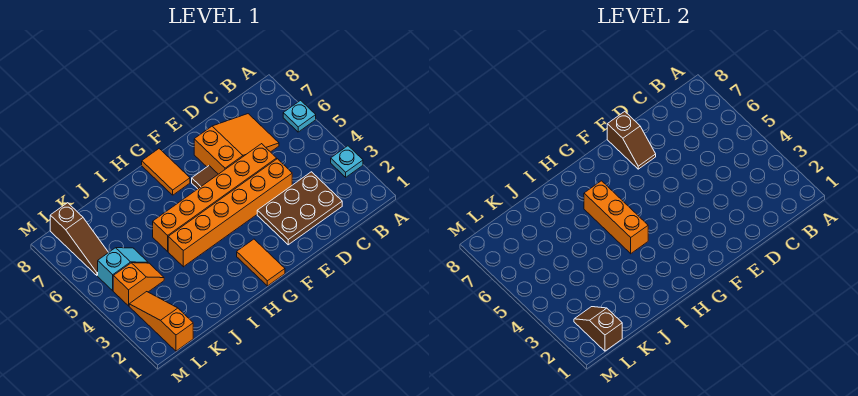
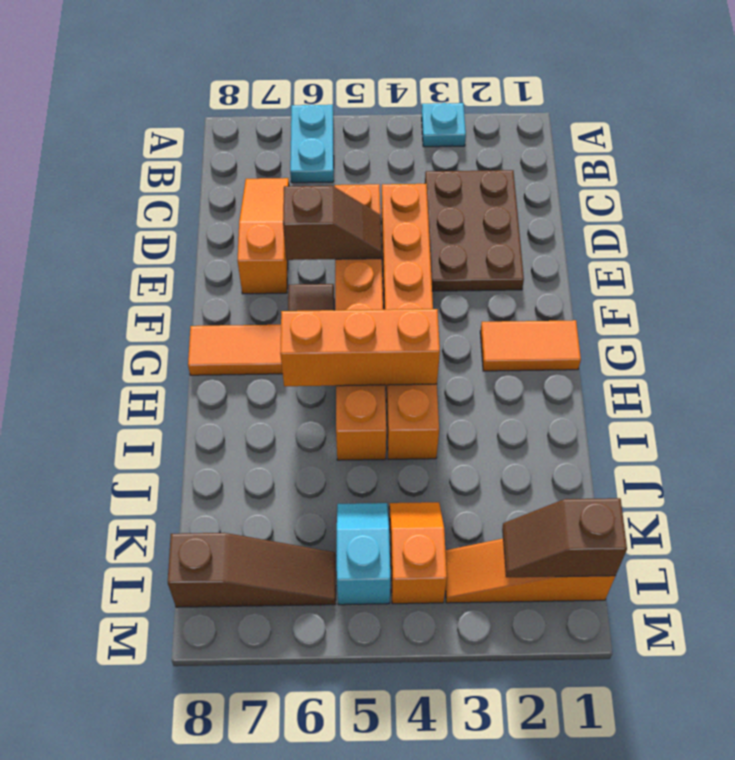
cyan plate A6 level 1 -> cyan plate A6:B6 level 1
orange slope C6:E7 level 1 top E -> orange slope C7:E7 level 1 top E
brown slope E7:E8 level 2 top 8 -> brown slope E5:E6 level 2 top 6

